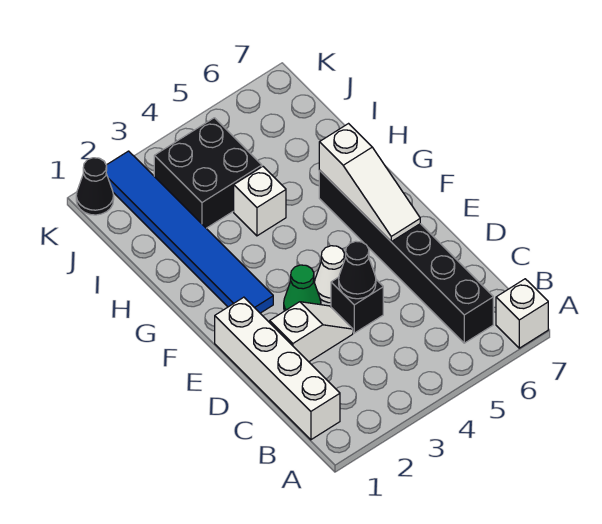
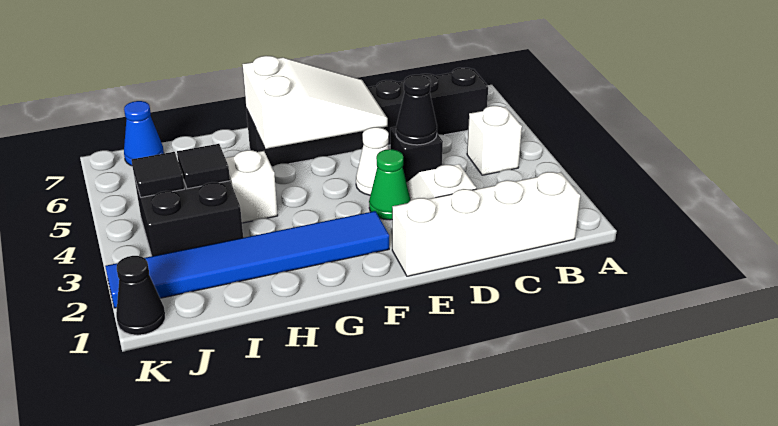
white brick A7 level 1 -> white brick B4 level 1
white slope E6:G6 level 2 top G -> white slope E5:G6 level 2 top G
none -> black tile I4 level 2
none -> black tile J4 level 2
none -> blue cone J7 level 1

